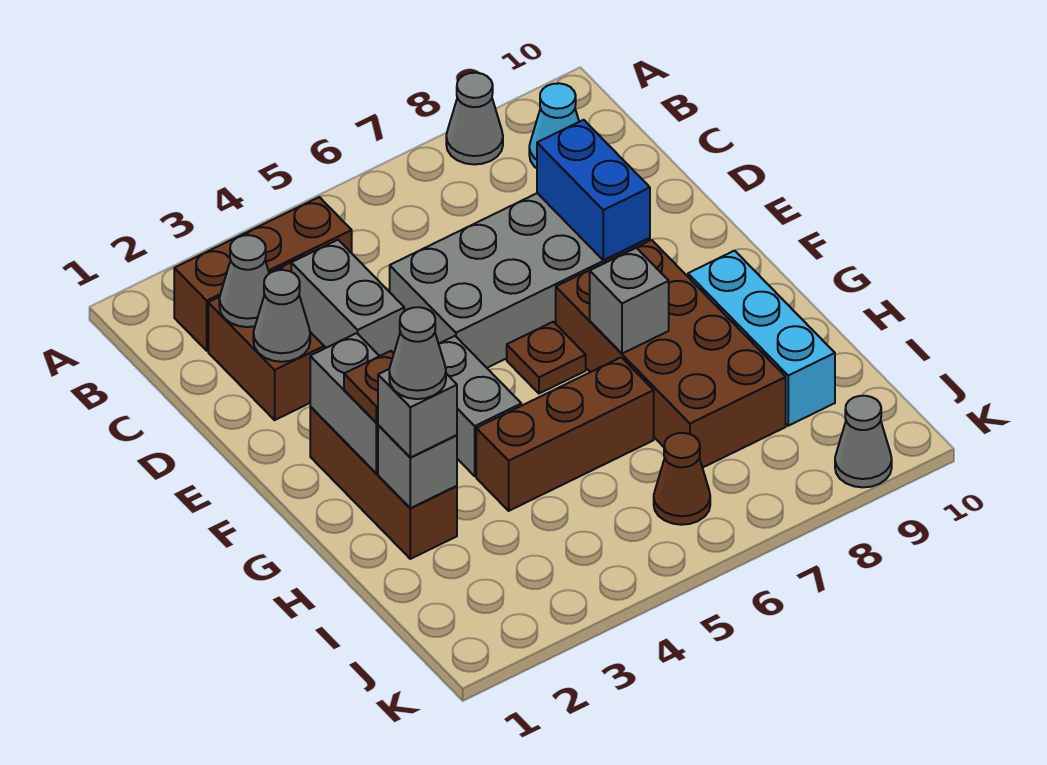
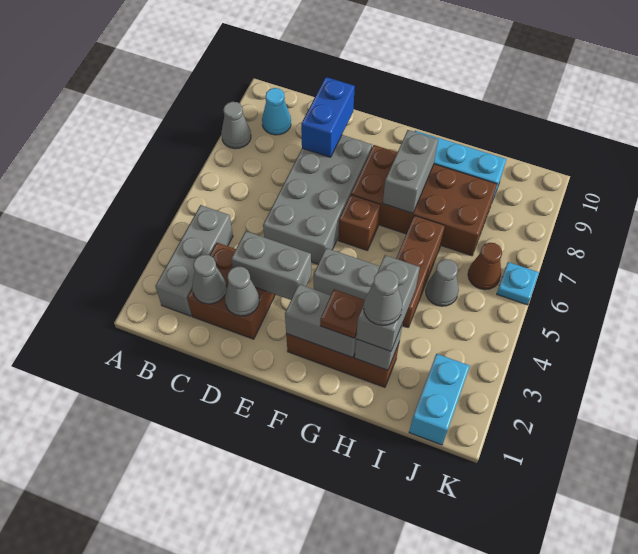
brown brick B2:B4 level 1 -> grey brick B2:B4 level 1
blue brick D8:E8 level 2 -> blue brick D8:D9 level 2
brown plate F6 level 1 -> brown brick F6 level 1
grey brick G7 level 2 -> grey brick G7:G8 level 2
grey brick H2 level 3 -> grey brick H2:H3 level 3
none -> cyan brick J1:J2 level 1
none -> cyan plate K6 level 1
grey cone K9 level 1 -> grey cone I5 level 1

